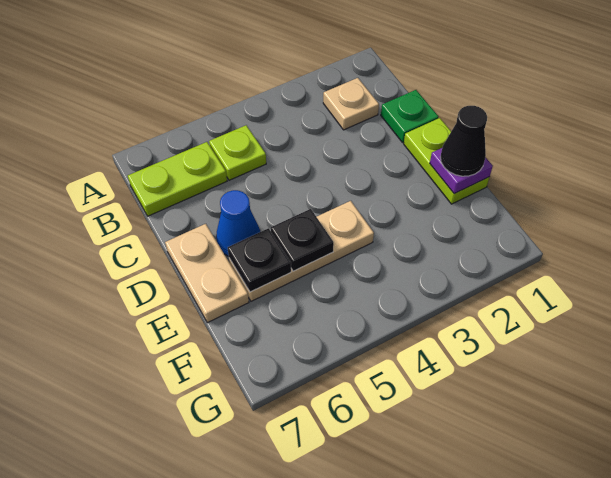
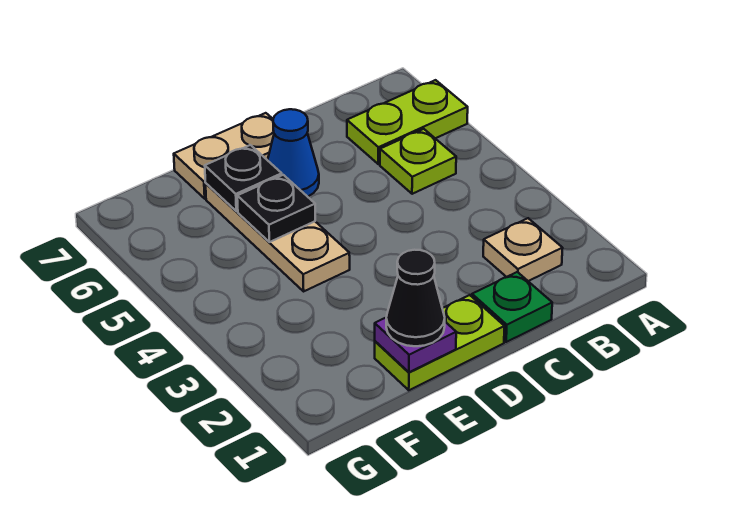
lime plate B6:B7 level 1 -> lime plate A6:B6 level 1

